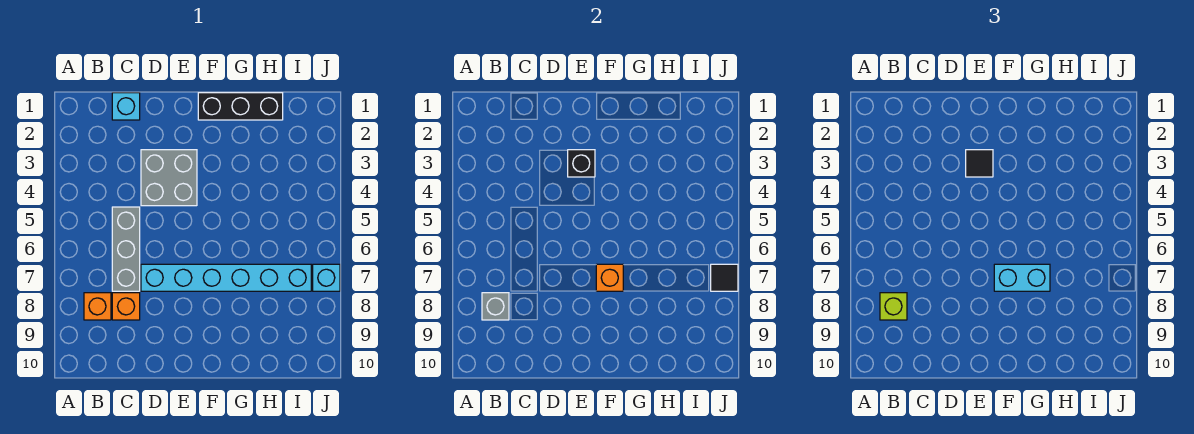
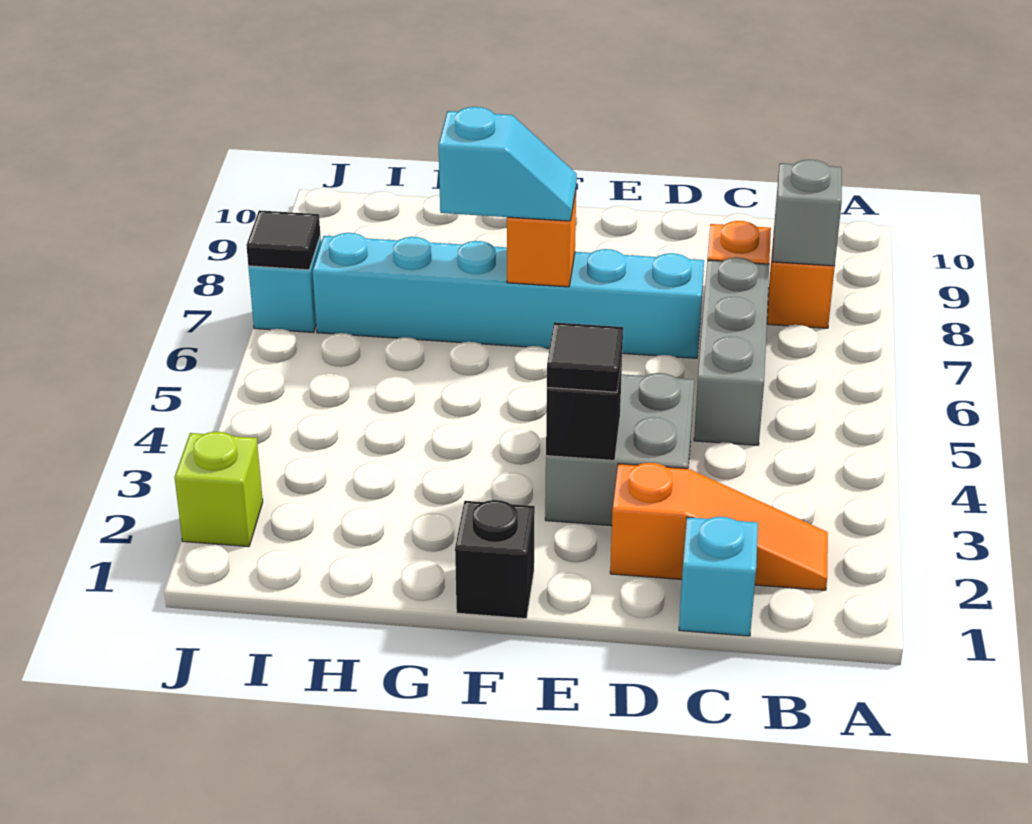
none -> orange slope B2:D2 level 1 top D
lime brick B8 level 3 -> lime brick J2 level 1
black brick F1:H1 level 1 -> black brick F1 level 1
cyan brick F7:G7 level 3 -> cyan slope F7:G7 level 3 top G

